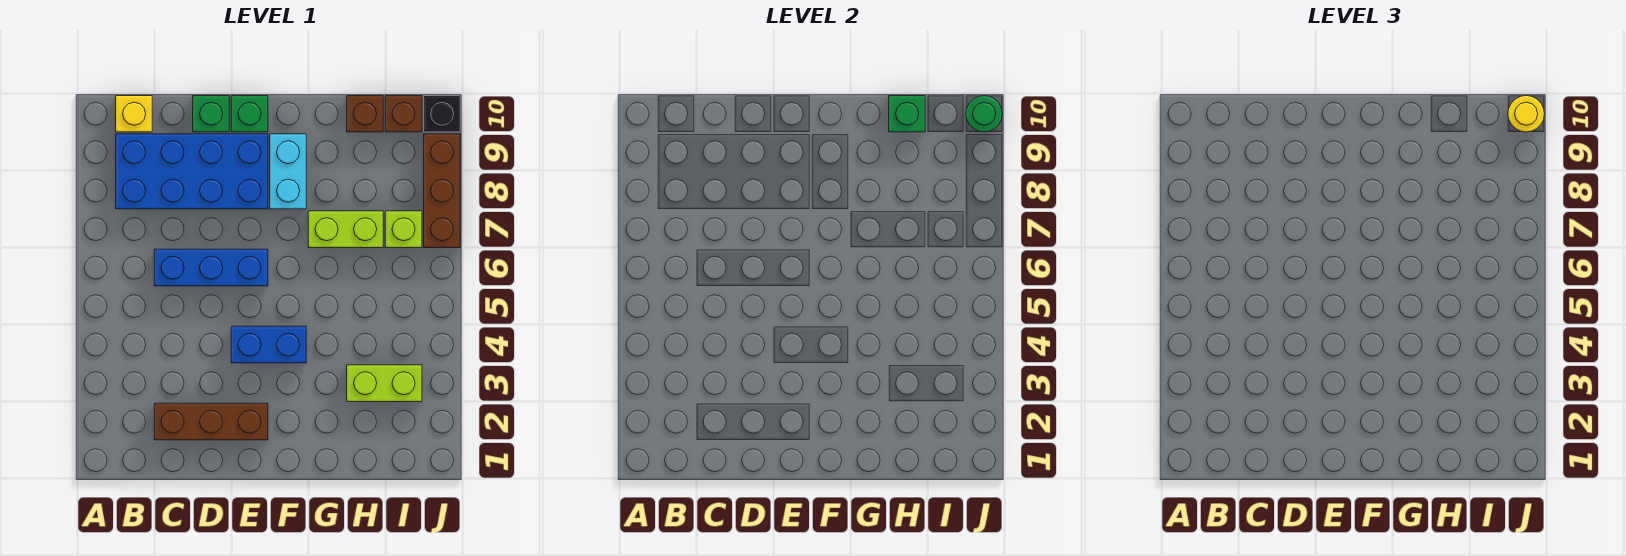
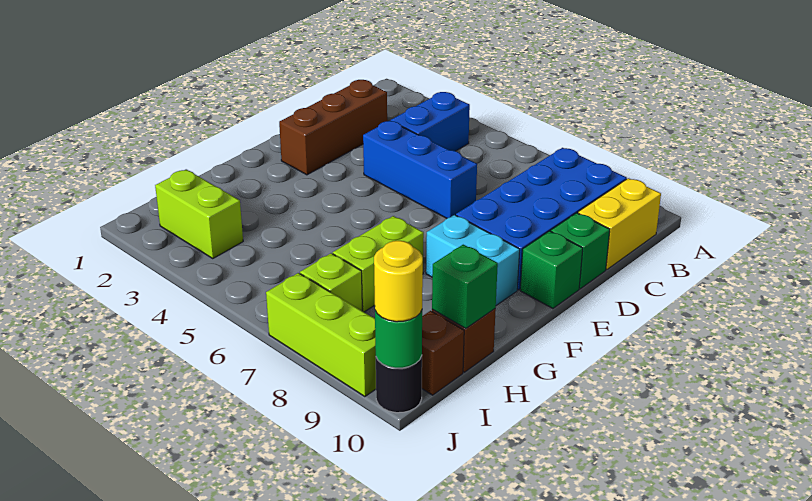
yellow brick B10 level 1 -> yellow brick B10:C10 level 1
blue brick C6:E6 level 1 -> blue brick D4:D6 level 1
blue brick E4:F4 level 1 -> blue brick B4:C4 level 1
lime brick H3:I3 level 1 -> lime brick I2:I3 level 1
brown brick J7:J9 level 1 -> lime brick J7:J9 level 1
black brick J10 level 1 -> black round brick J10 level 1

